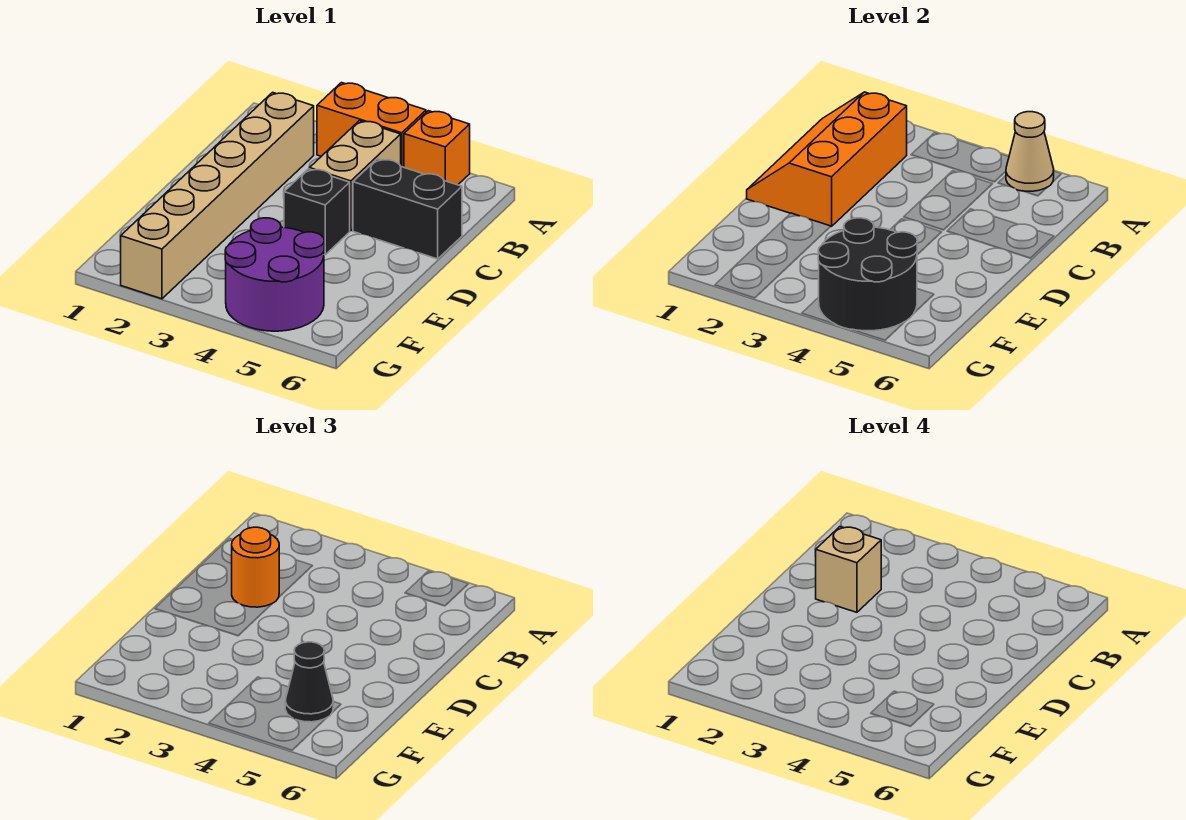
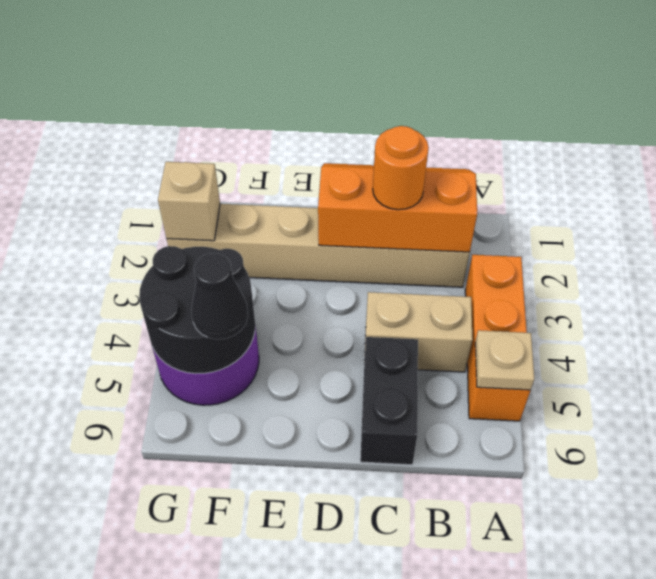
tan cone A5 level 2 -> tan plate A5 level 2
tan brick C2 level 4 -> tan brick G2 level 2
black brick D4 level 1 -> none

